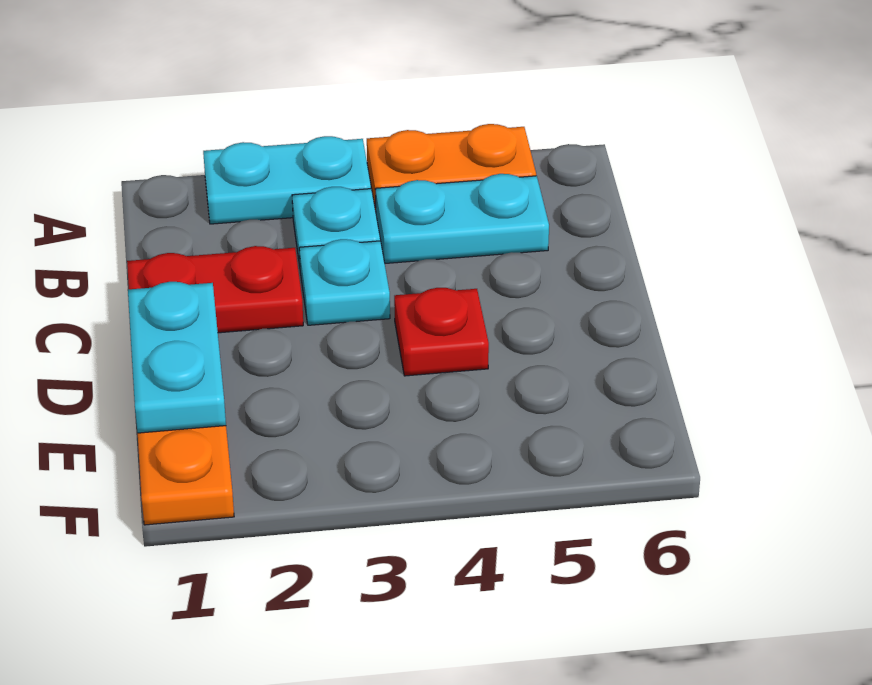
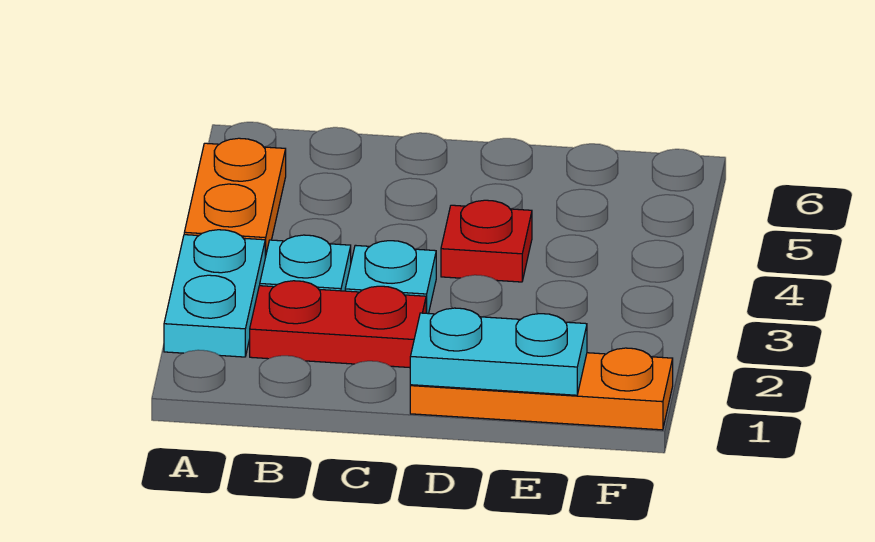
cyan plate B4:B5 level 1 -> none
red plate C1:C2 level 1 -> red plate B2:C2 level 1

